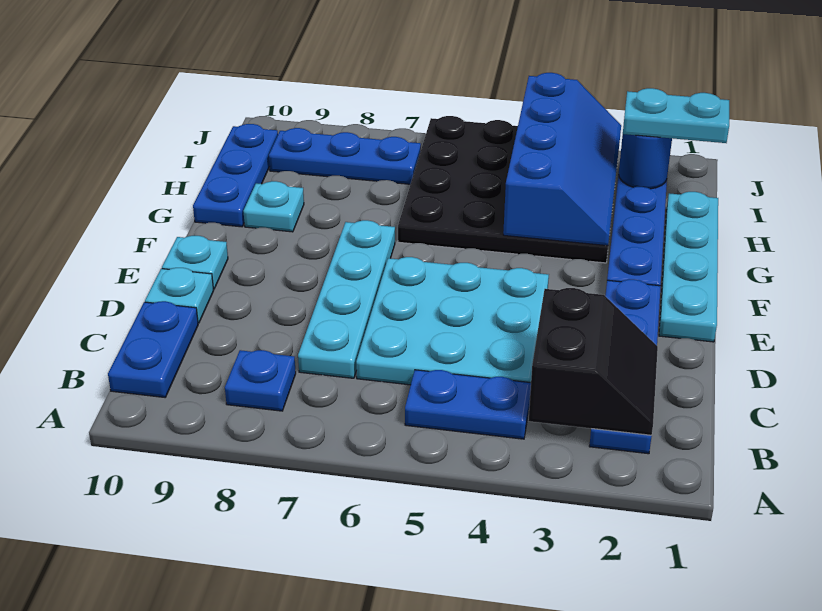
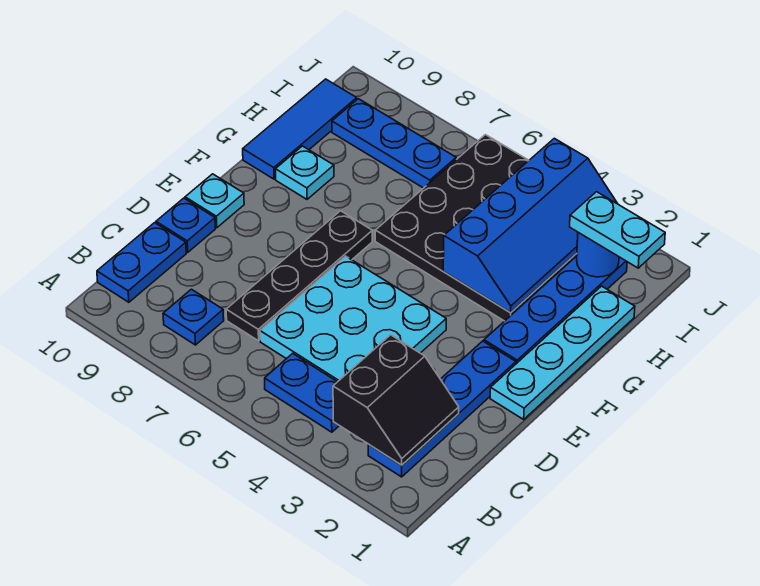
cyan plate C7:F7 level 1 -> black plate C7:F7 level 1
cyan plate D10 level 1 -> blue plate D10 level 1
blue plate G10:I10 level 1 -> blue tile G10:I10 level 1

